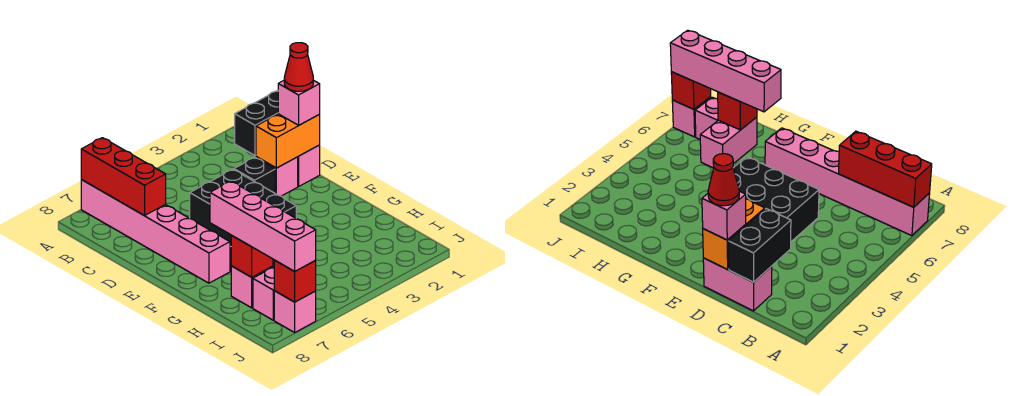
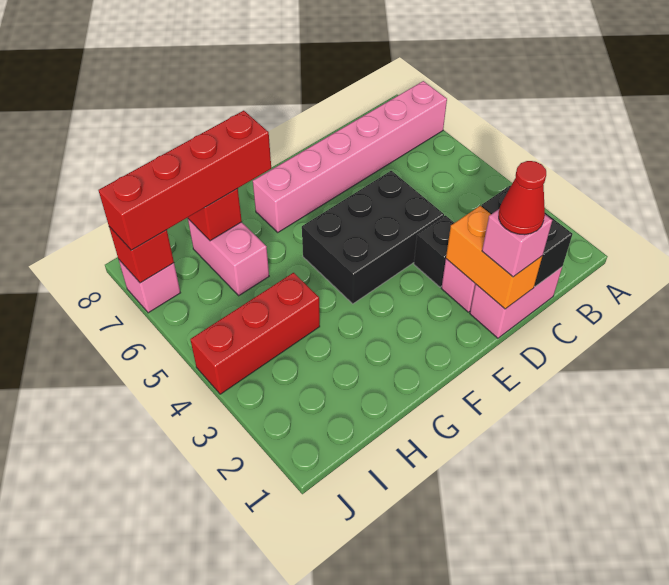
red brick A7:C7 level 2 -> red brick H4:J4 level 1
pink brick G7:J7 level 3 -> red brick G7:J7 level 3
pink brick I7 level 1 -> none

